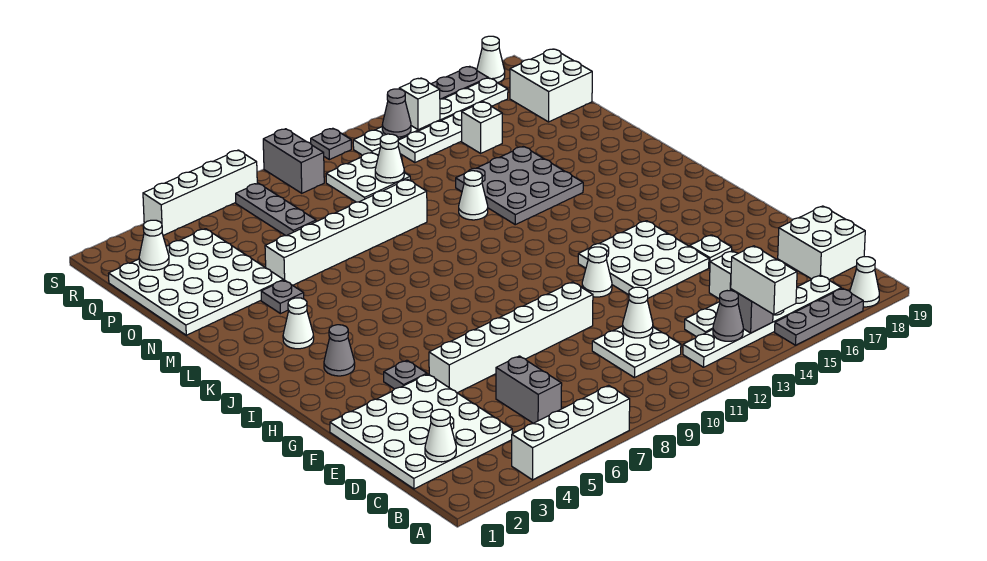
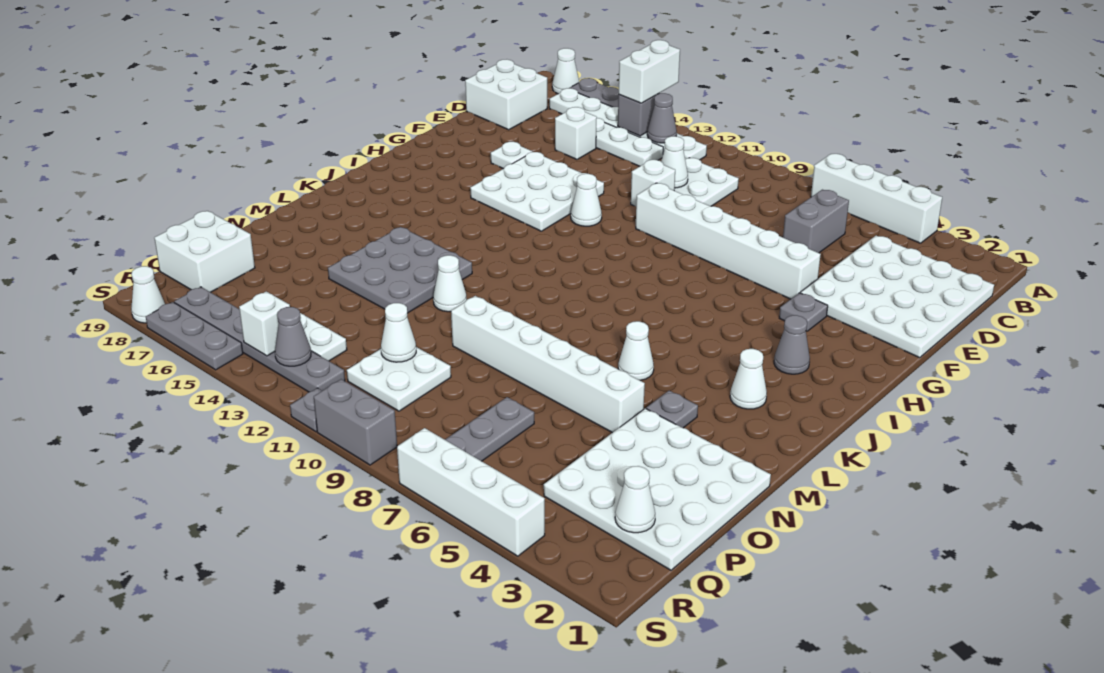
white cone C2 level 2 -> white cone L6 level 1
white brick P15 level 1 -> white brick E11 level 1
grey brick R9:S9 level 1 -> grey brick S9:S10 level 1
white plate R12:R17 level 1 -> grey plate R12:R17 level 1

